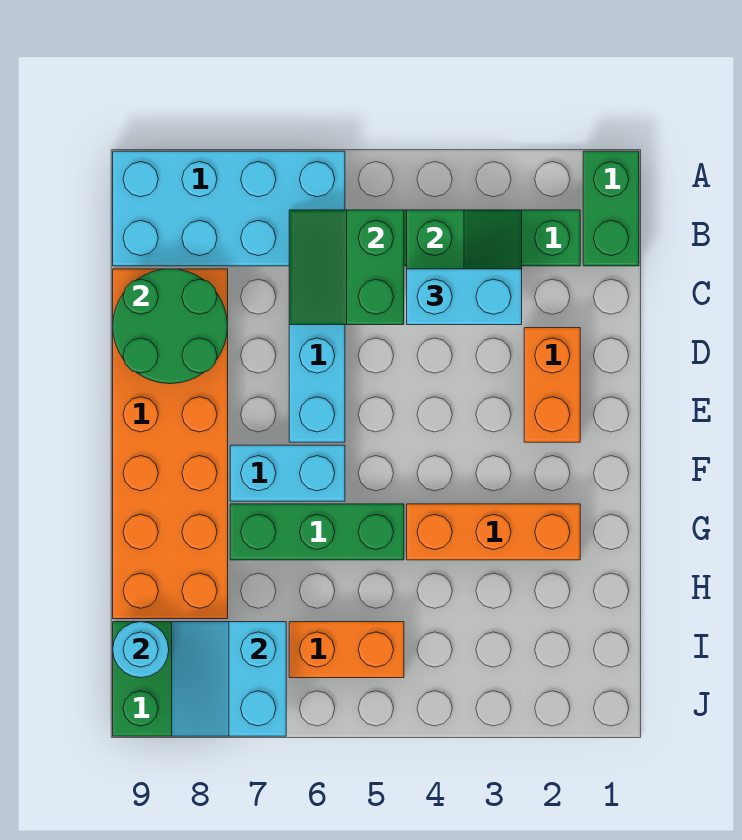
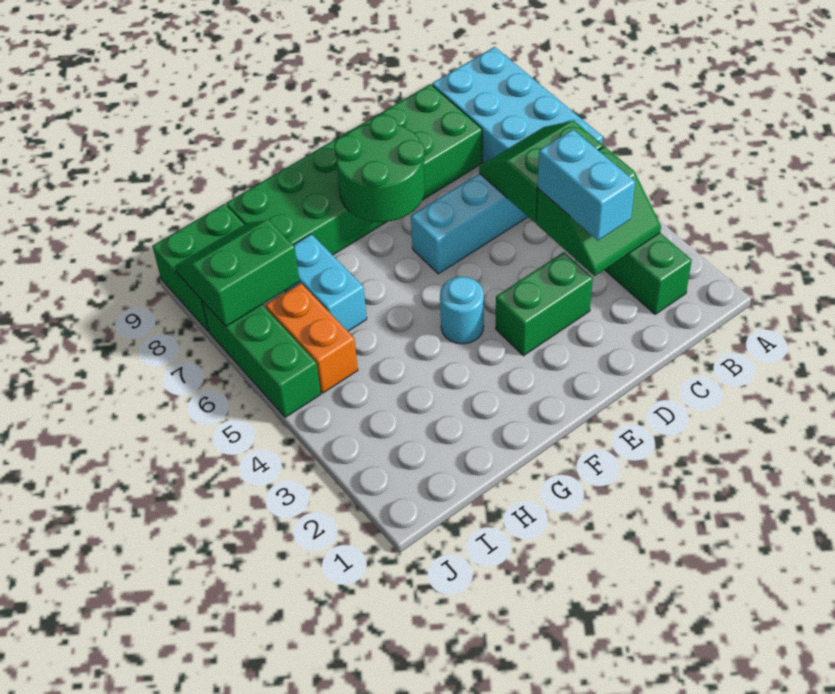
green brick A1:B1 level 1 -> green brick D3:E3 level 1
orange brick C8:H9 level 1 -> green brick C8:H9 level 1
green round brick C8:D9 level 2 -> green round brick E7:F8 level 2
orange brick D2:E2 level 1 -> none
cyan brick F6:F7 level 1 -> cyan brick H6:H7 level 1
orange brick G2:G4 level 1 -> none
green brick G5:G7 level 1 -> green brick J5:J7 level 1
cyan slope I7:J8 level 2 top 7 -> green slope I7:J8 level 2 top 7
cyan round brick I9 level 2 -> cyan round brick F4 level 1

